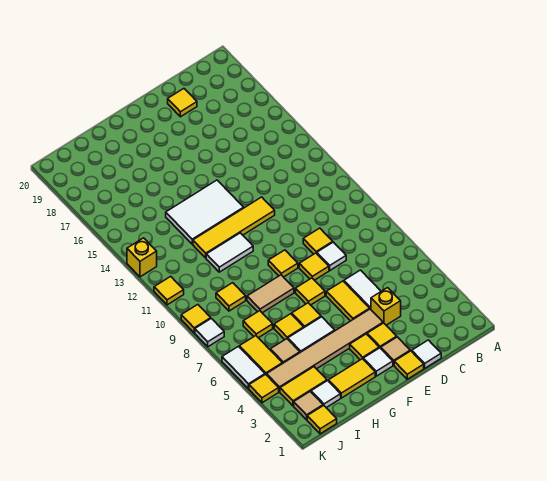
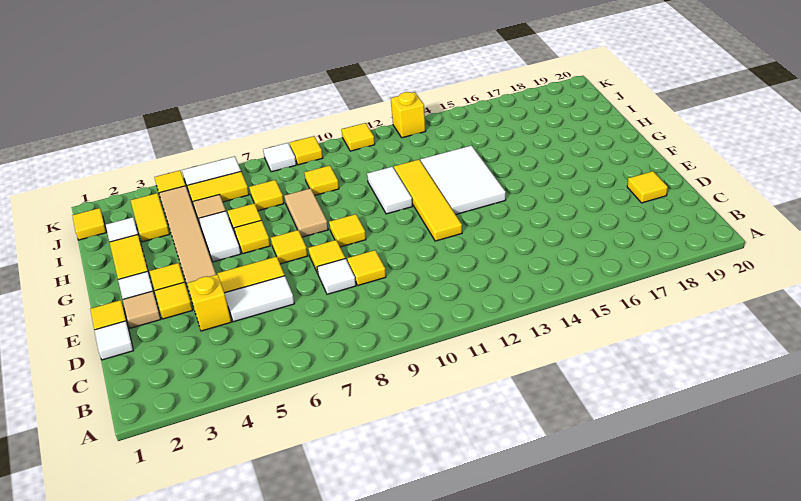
tan tile J2 level 1 -> none

